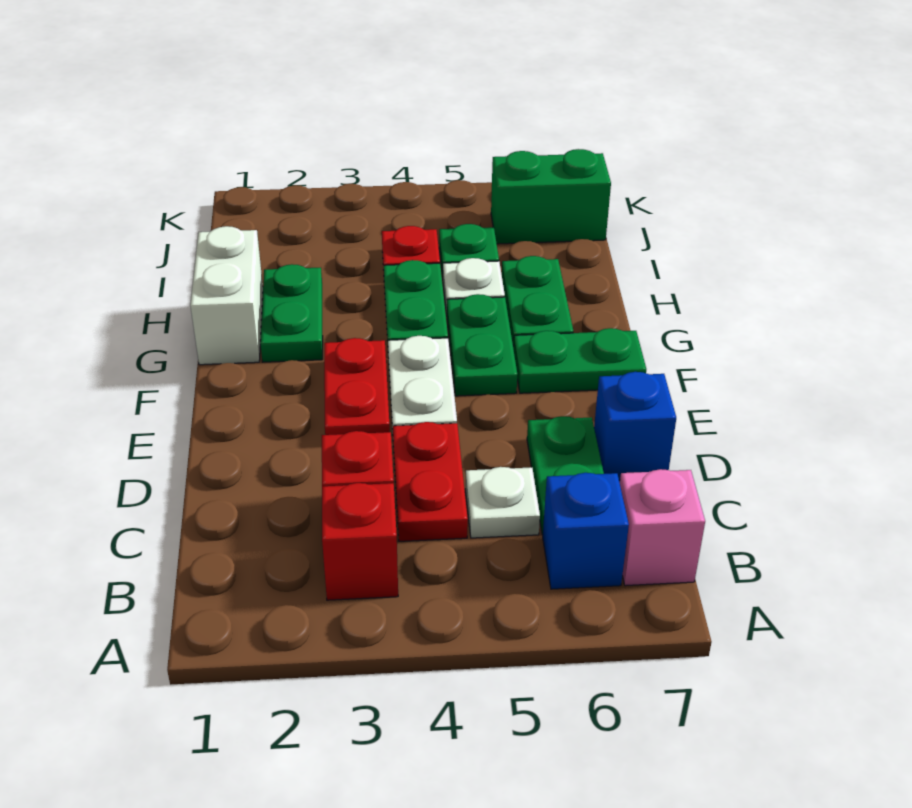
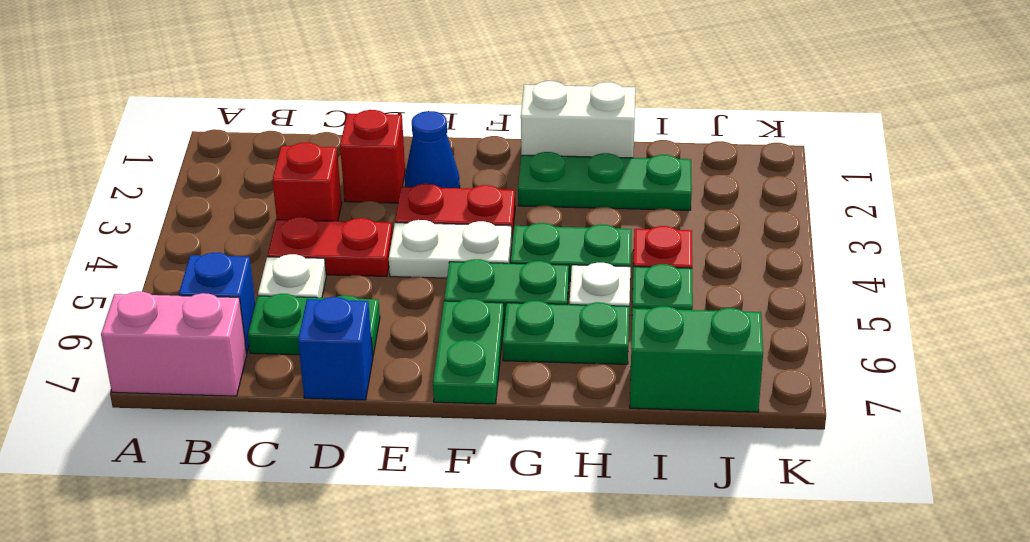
red brick B3 level 1 -> red brick D2 level 1
pink brick B7 level 1 -> pink brick A7:B7 level 1
none -> blue cone E2 level 1
green plate G2:H2 level 1 -> green plate G2:I2 level 1
green brick J6:J7 level 1 -> green brick I7:J7 level 1

